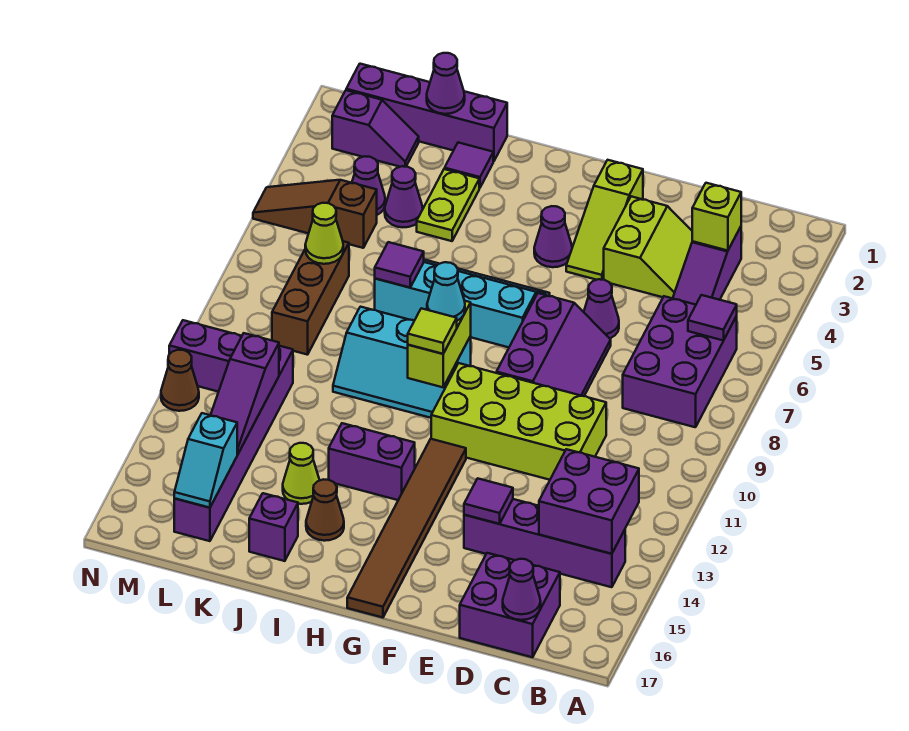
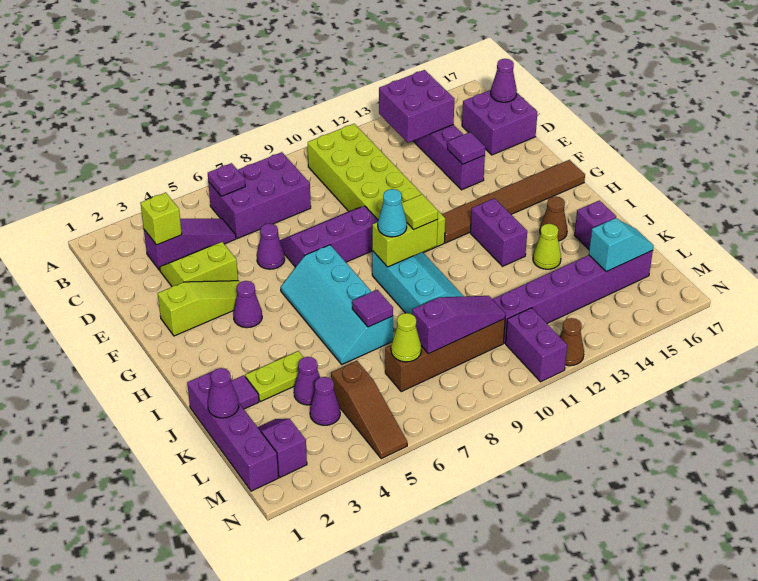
purple tile B6 level 2 -> purple plate B6 level 2
lime brick D10:G11 level 1 -> lime brick B10:G11 level 1
brown brick L7:L9 level 1 -> brown brick L7:L10 level 1
purple slope L12:L14 level 2 top 12 -> purple slope L8:L10 level 2 top 8

